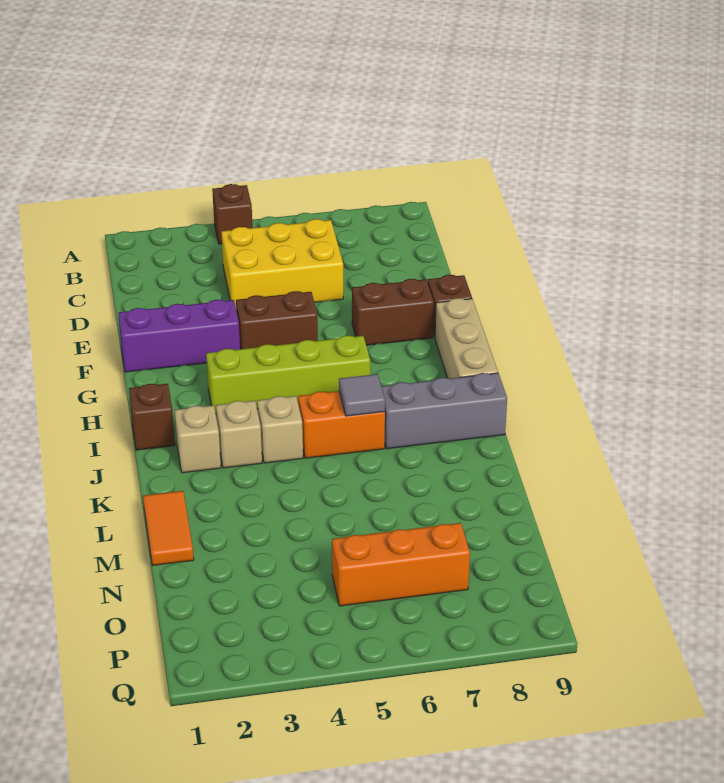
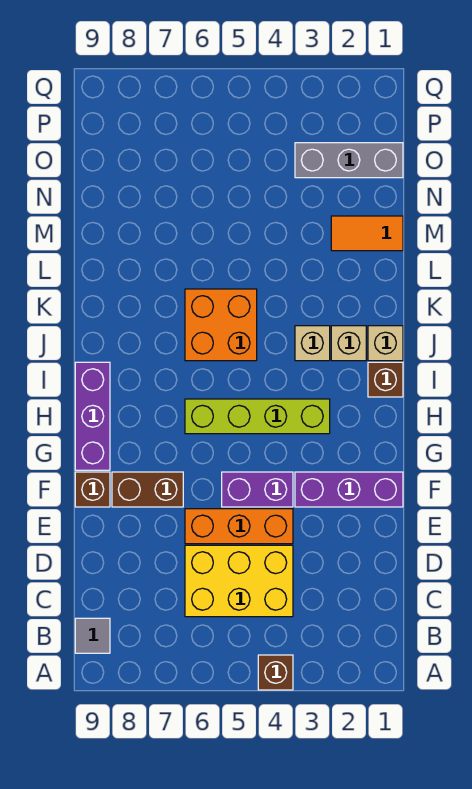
brown brick F4:F5 level 1 -> purple brick F4:F5 level 1
tan brick G9:I9 level 1 -> purple brick G9:I9 level 1
tan brick J4 level 1 -> tan brick J1 level 1
orange brick J5:J6 level 1 -> orange brick J5:K6 level 1
grey tile J6 level 2 -> grey tile B9 level 1
grey brick J7:J9 level 1 -> grey brick O1:O3 level 1
orange tile L1:M1 level 1 -> orange tile M1:M2 level 1
orange brick O5:O7 level 1 -> orange brick E4:E6 level 1

